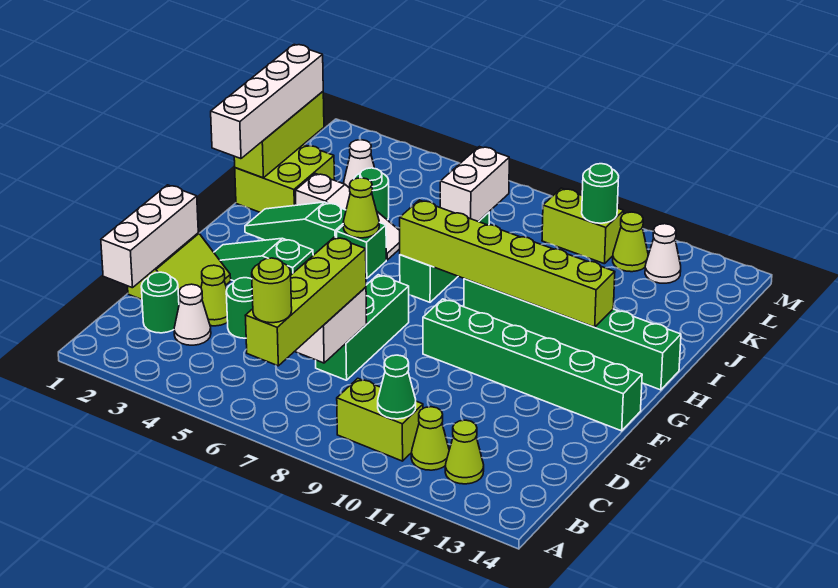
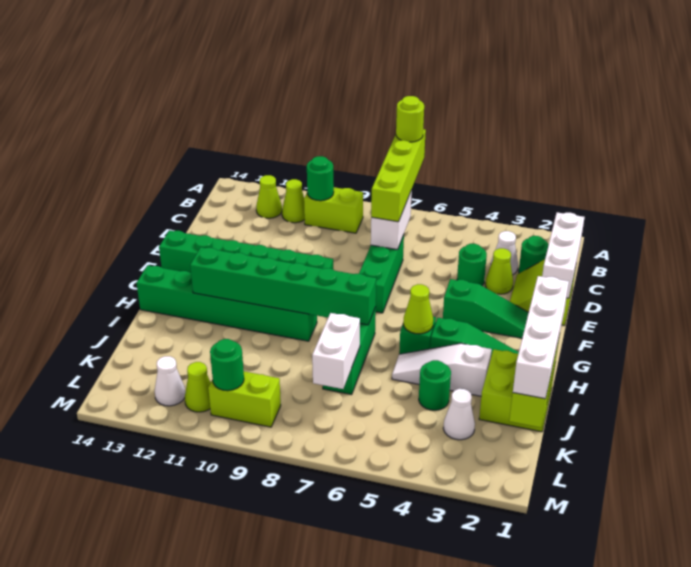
green cone B10 level 2 -> green round brick B10 level 2
lime brick H7:H12 level 2 -> green brick H7:H12 level 2

